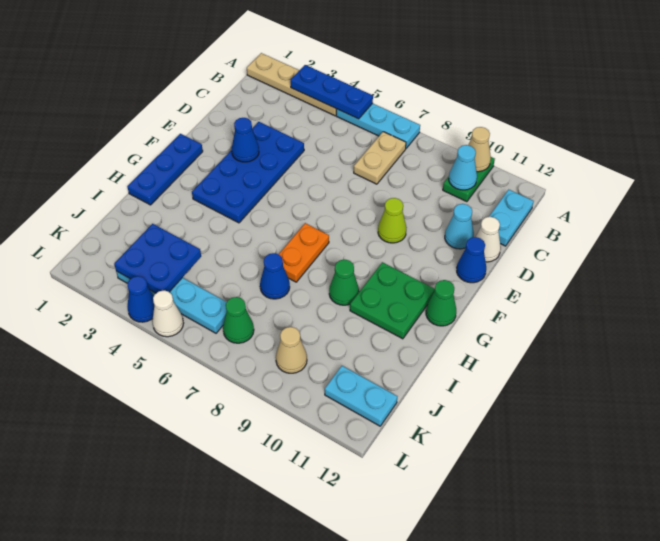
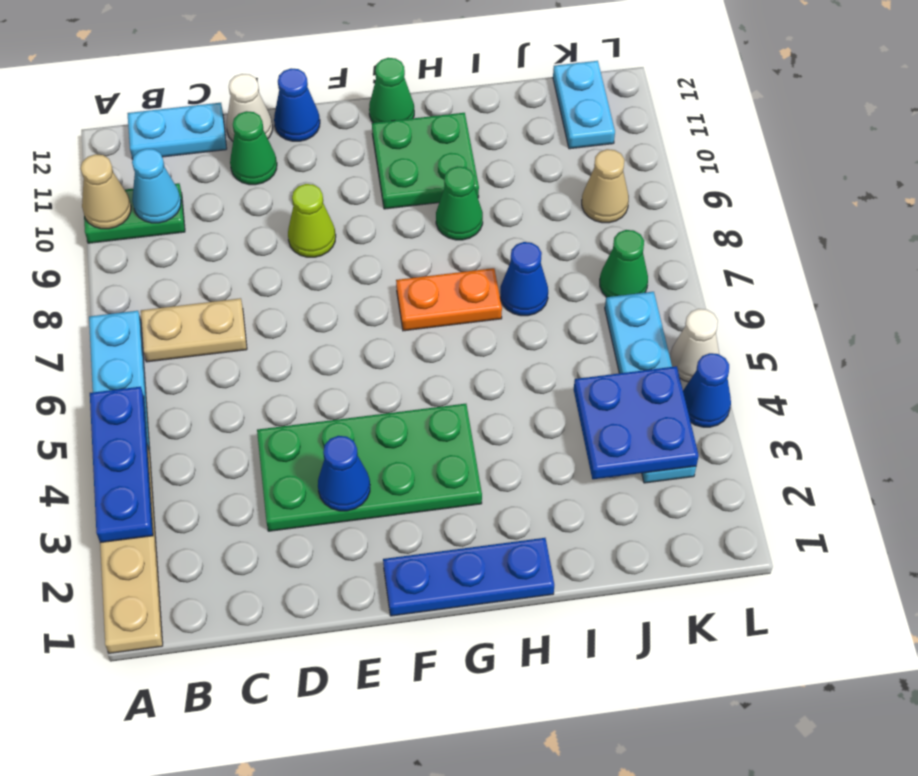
blue plate D3:G4 level 1 -> green plate D3:G4 level 1
cyan cone D11 level 1 -> green cone D11 level 1

